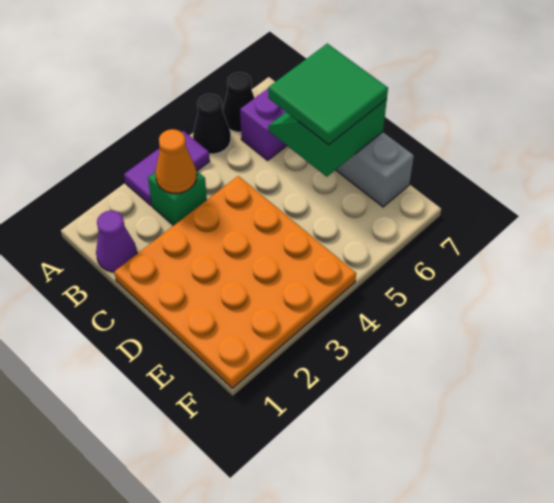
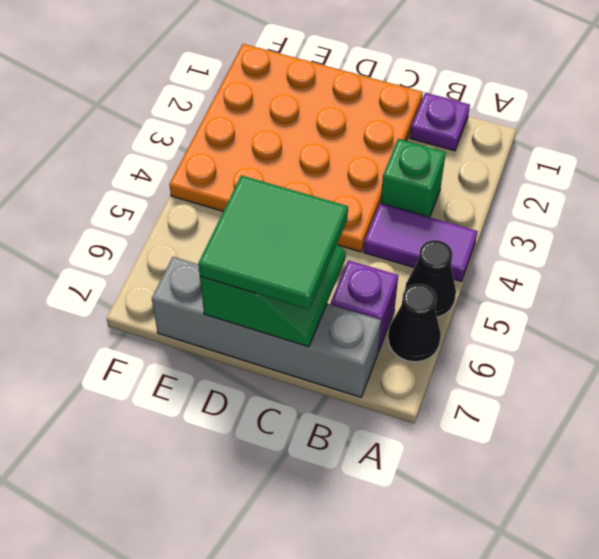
purple tile A3:A4 level 1 -> purple tile A4:B4 level 1
purple cone B1 level 1 -> purple plate B1 level 1
orange cone B3 level 2 -> none

